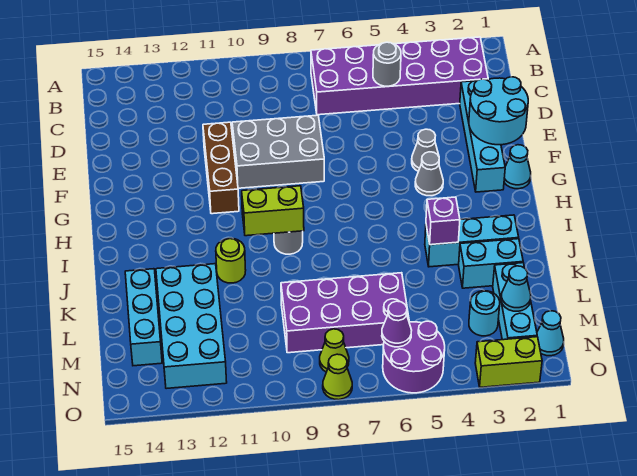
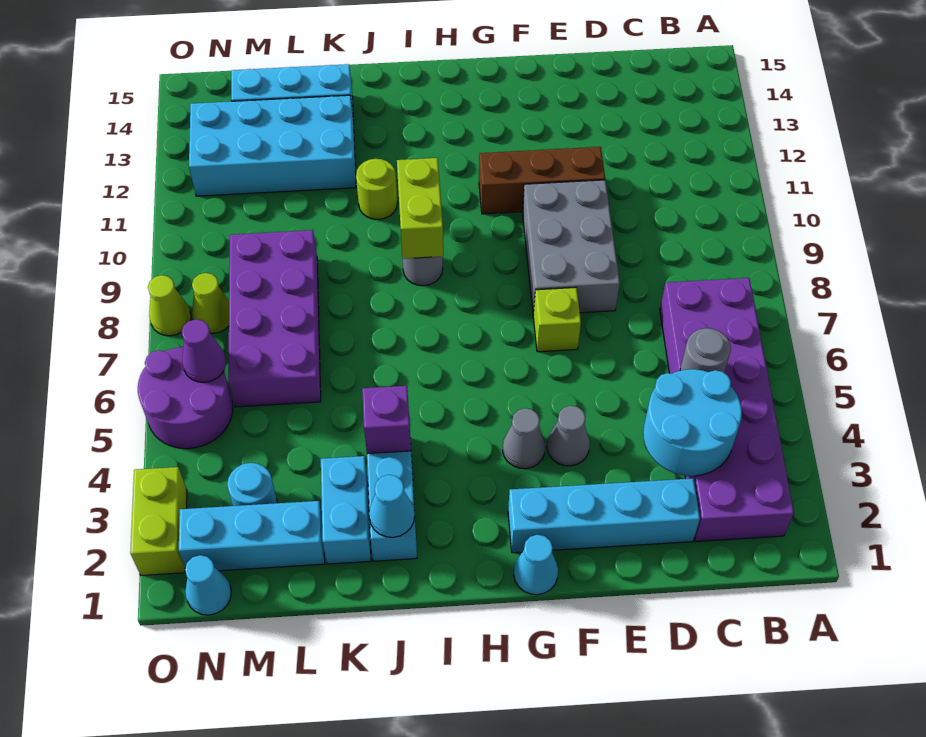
cyan round brick E1:F2 level 2 -> cyan round brick C3:D4 level 2
none -> lime brick F7 level 1
cyan cone M2 level 2 -> cyan cone J2 level 2

